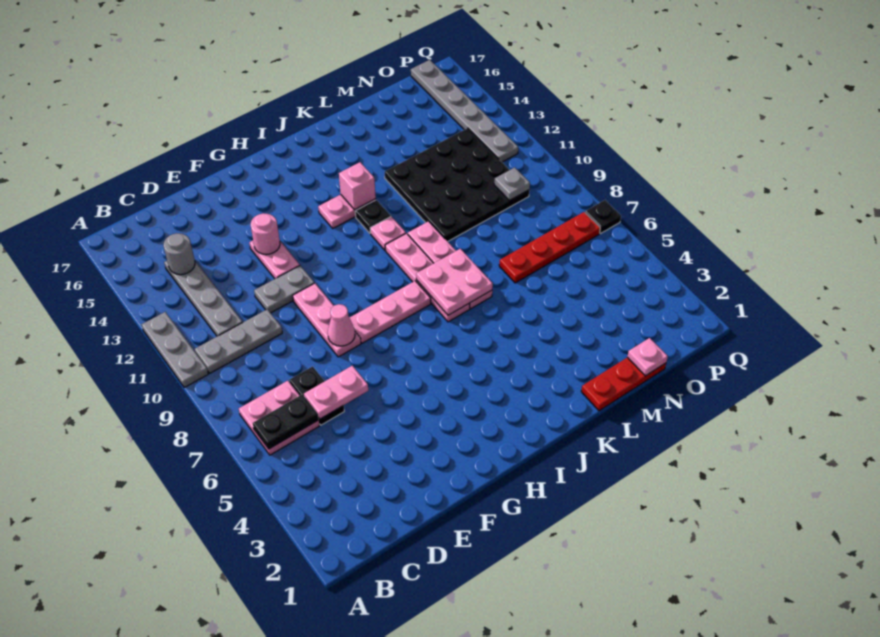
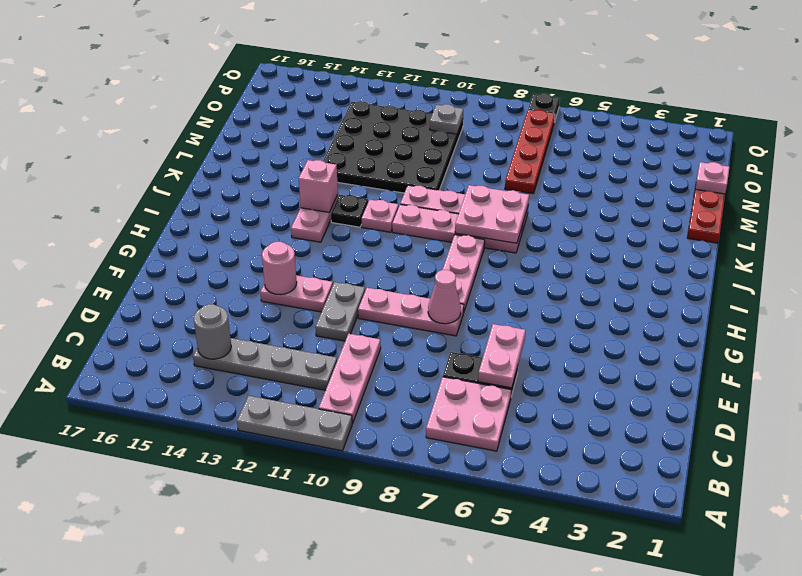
black plate B6:C6 level 2 -> none
grey plate B10:D10 level 1 -> pink plate B10:D10 level 1
grey plate P12:P17 level 1 -> none

